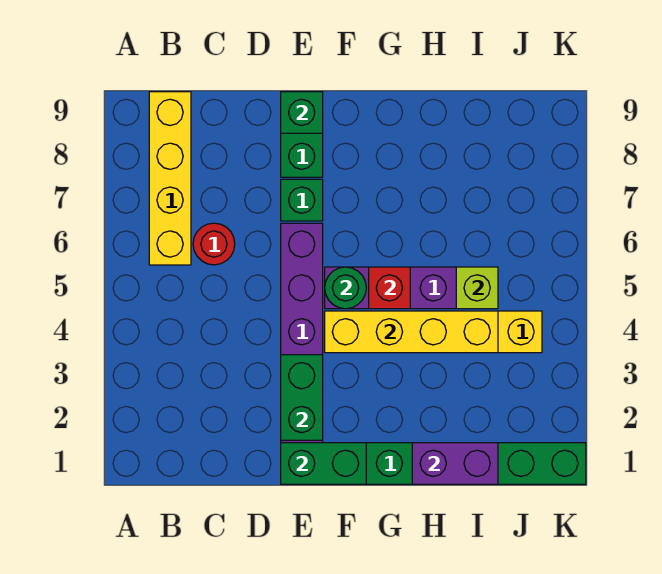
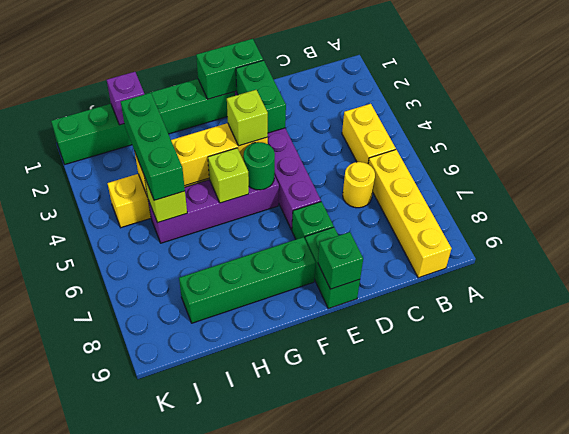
none -> yellow brick B4:B5 level 1
red round brick C6 level 1 -> yellow round brick C6 level 1
none -> lime brick F4 level 3
none -> green brick F8:I8 level 1
red brick G5 level 2 -> lime brick G5 level 2
purple brick H1:I1 level 2 -> purple brick I1 level 2
none -> green brick I3:I5 level 3

